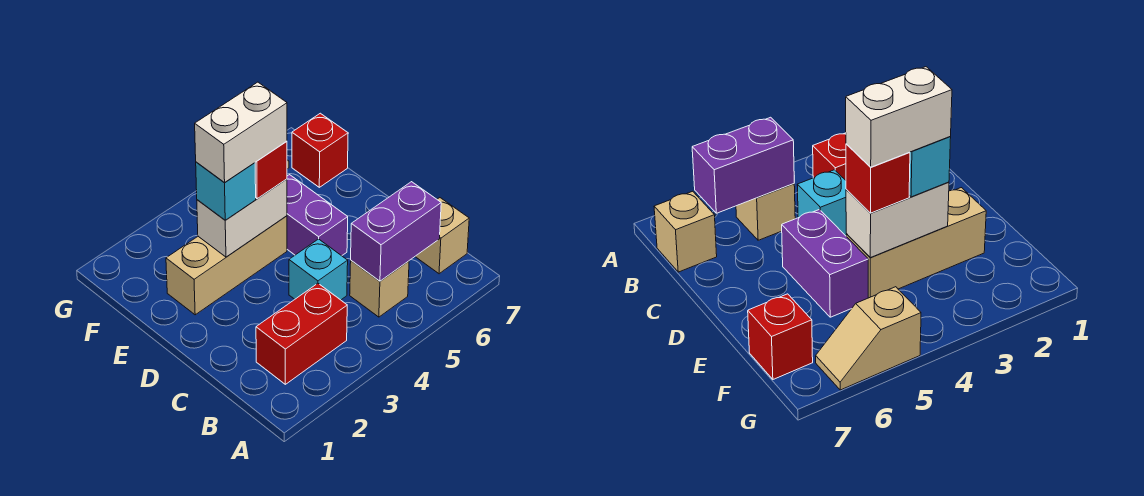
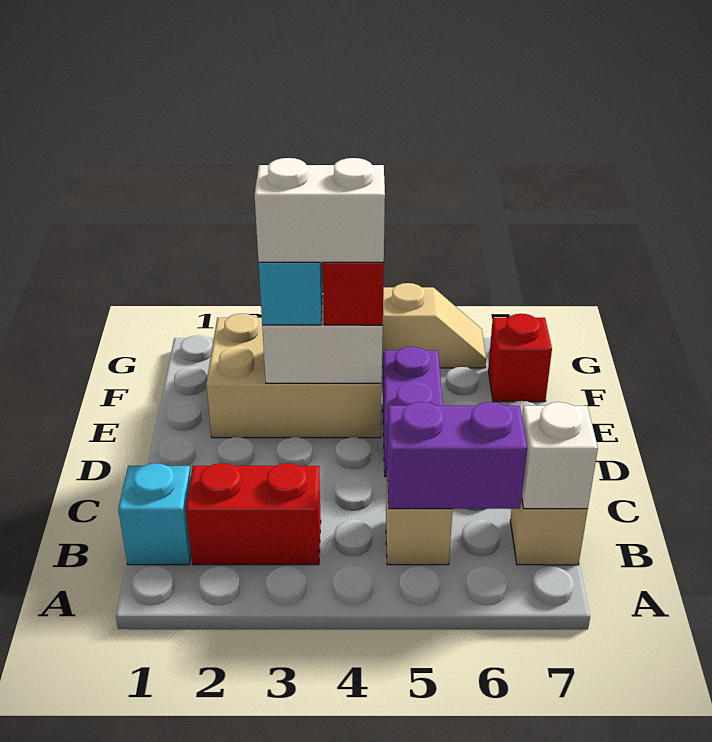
none -> white brick B7 level 2
cyan brick C4 level 1 -> cyan brick B1 level 1
tan brick E2:E4 level 1 -> tan brick E2:F4 level 1

